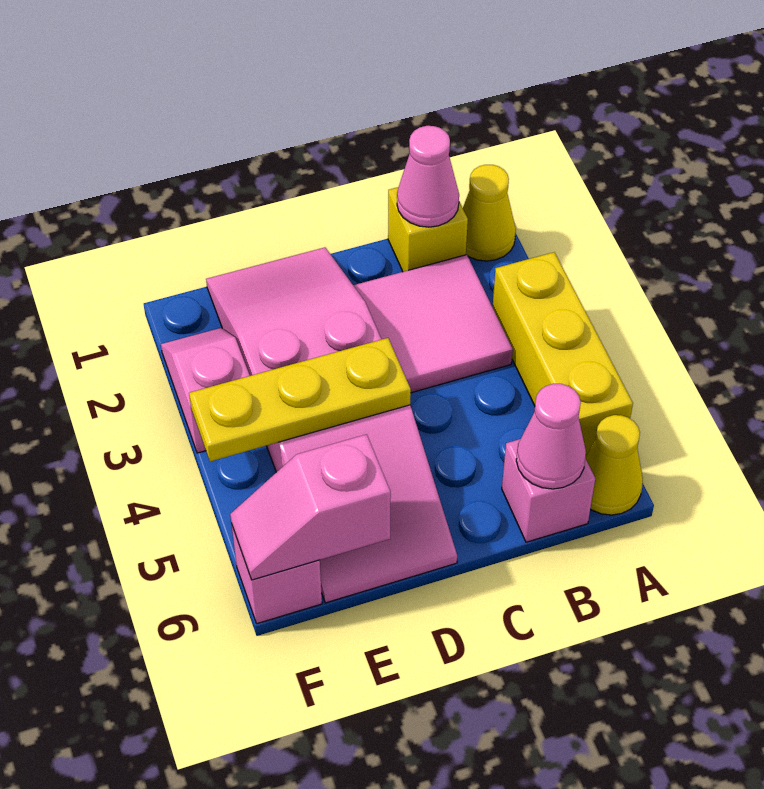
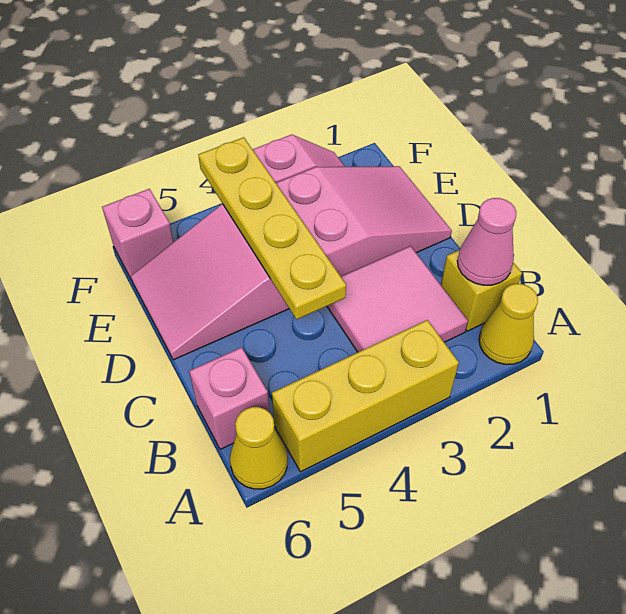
pink cone B6 level 2 -> none
yellow plate D4:F4 level 2 -> yellow plate C4:F4 level 2
pink slope E6:F6 level 2 top E -> none

